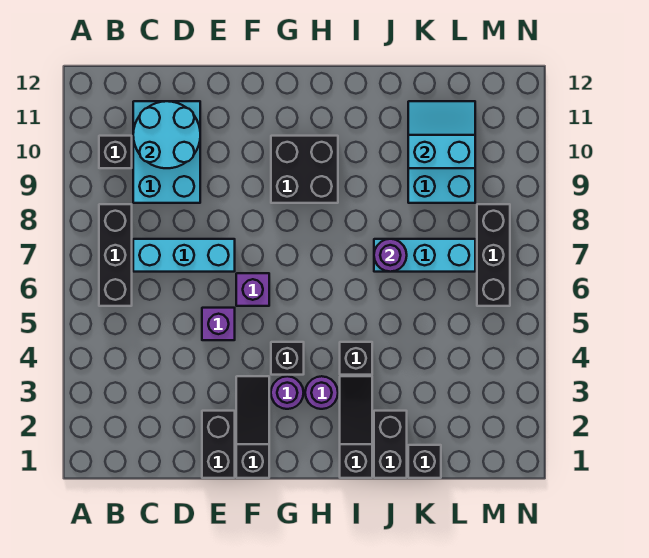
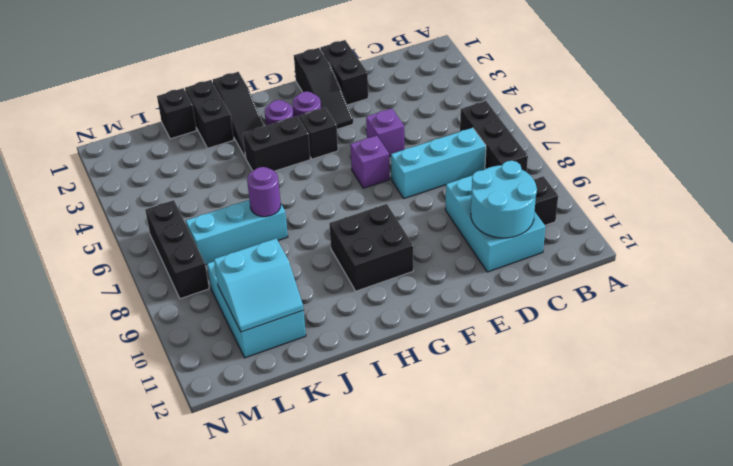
black brick I4 level 1 -> black brick H4:I4 level 1

